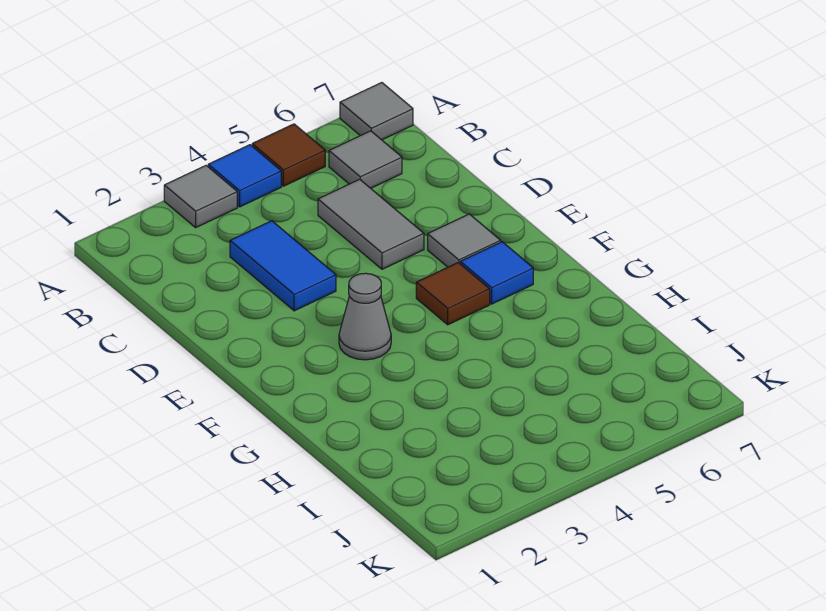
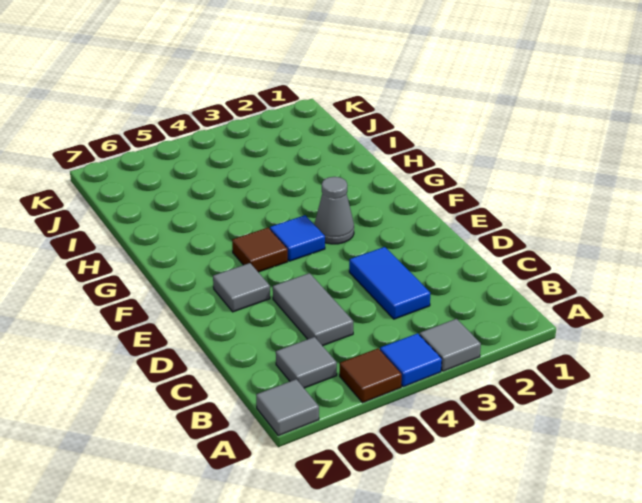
blue tile F6 level 1 -> blue tile F4 level 1

